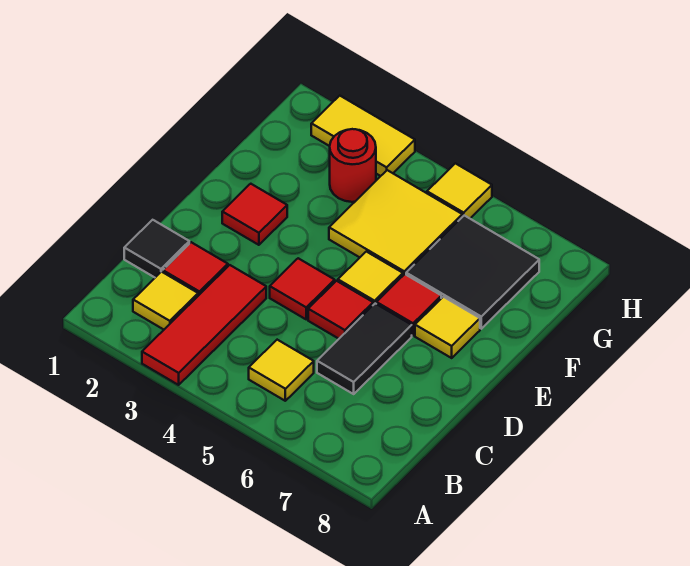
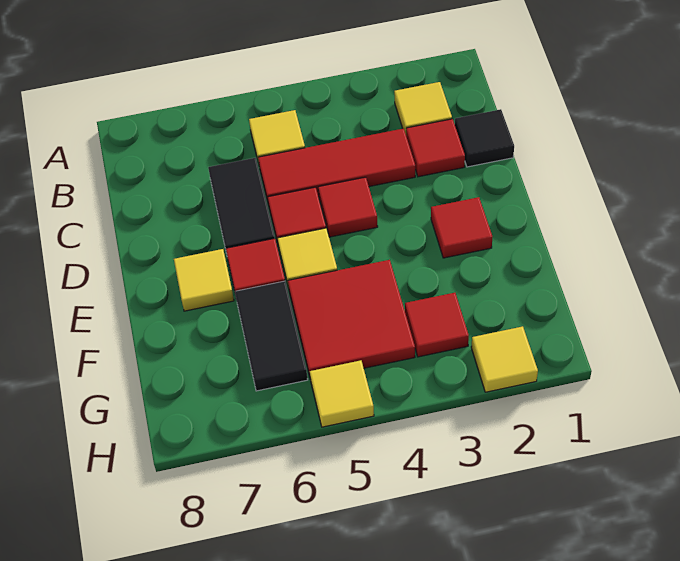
red tile A3:C3 level 1 -> red tile C3:C5 level 1
yellow tile F4:G5 level 1 -> red tile F4:G5 level 1
black tile F6:G7 level 1 -> black tile F6:G6 level 1
red round brick G3 level 1 -> red tile G3 level 1
yellow tile H2:H3 level 1 -> yellow tile H2 level 1

